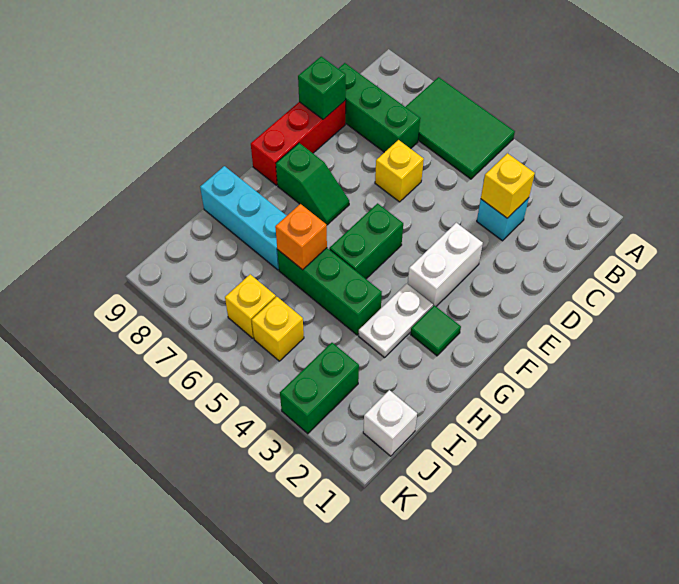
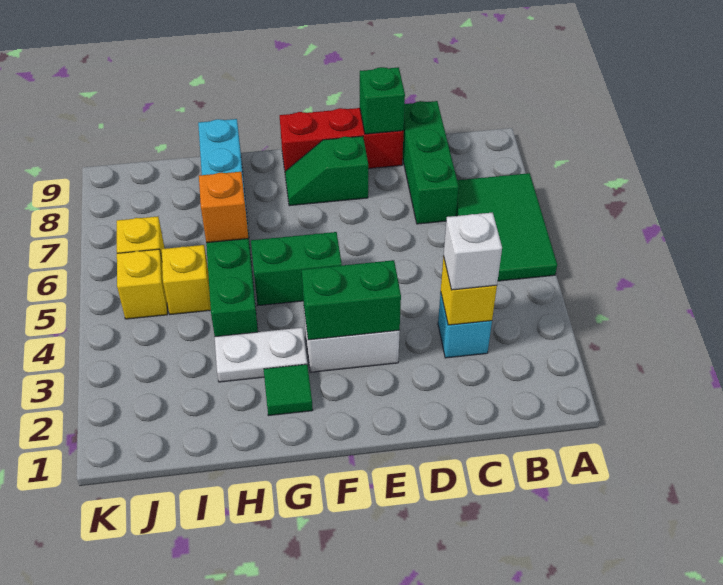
yellow brick D6 level 1 -> yellow brick I5 level 1
green slope F7:F8 level 1 top 8 -> green slope E8:F8 level 1 top E
white brick J1 level 1 -> white brick C3 level 3
green brick J3:K3 level 1 -> green brick E3:F3 level 2

